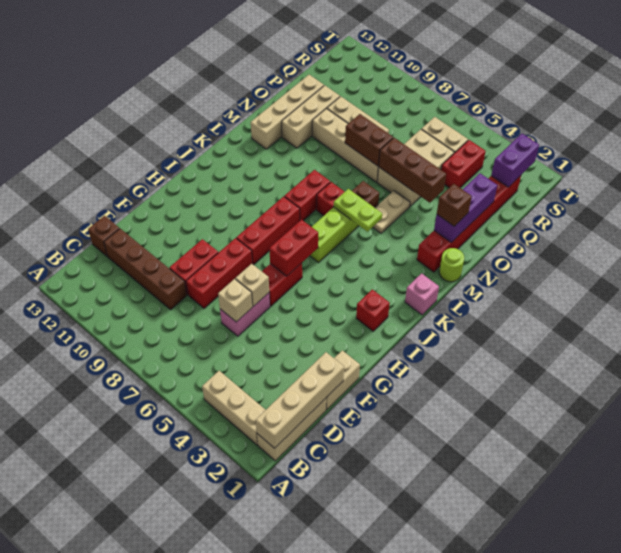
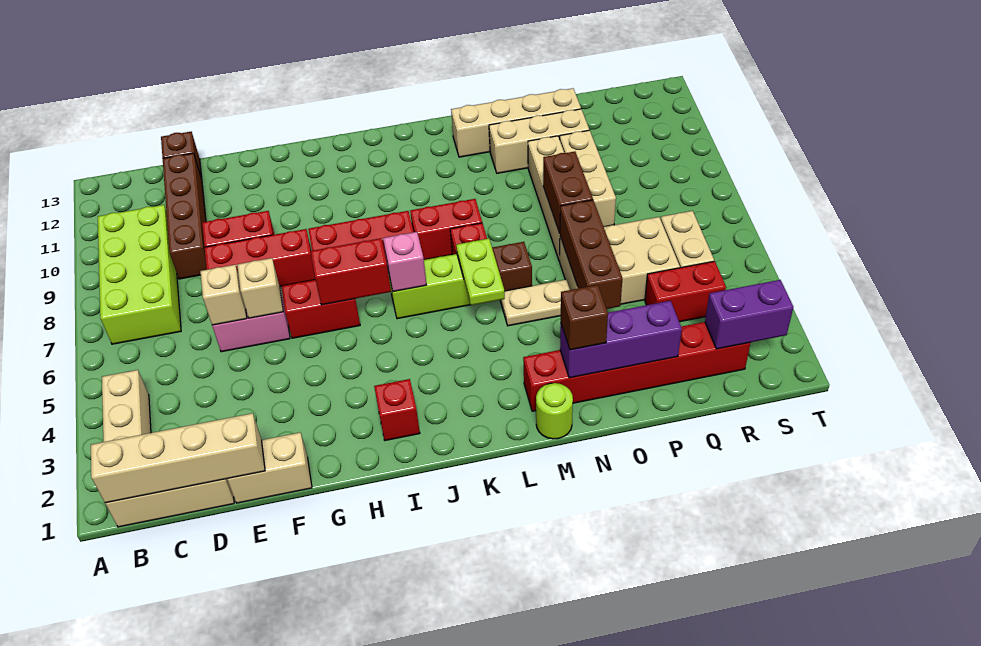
none -> lime brick B7:C10 level 1
pink brick K1 level 1 -> pink brick J6 level 2

